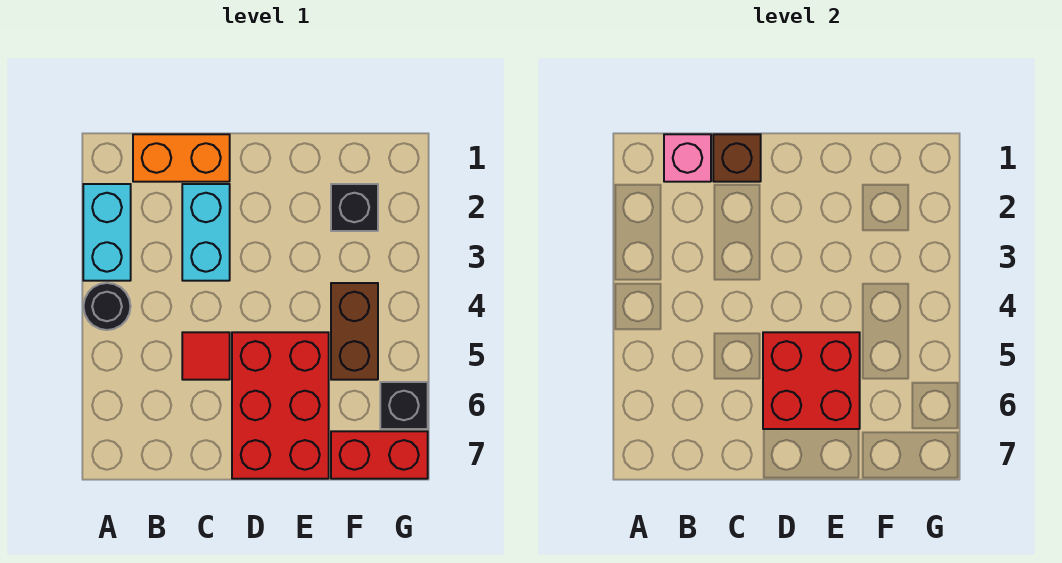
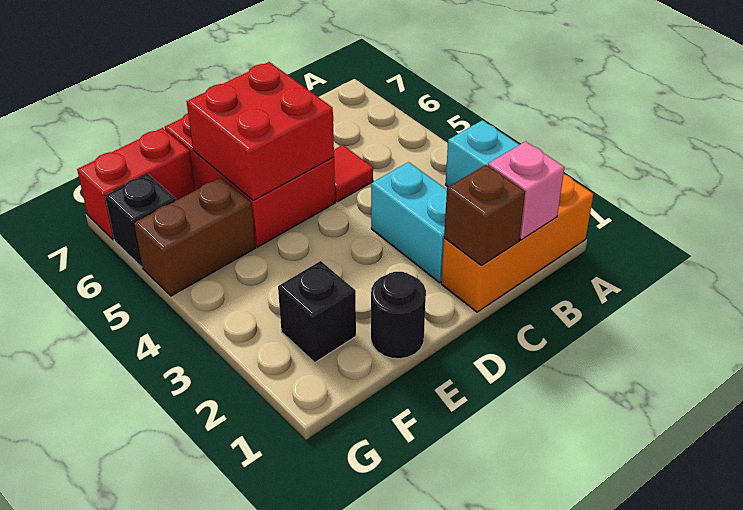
black round brick A4 level 1 -> black round brick E1 level 1
orange brick B1:C1 level 1 -> orange brick A1:C1 level 1
brown brick F4:F5 level 1 -> brown brick F5:G5 level 1

